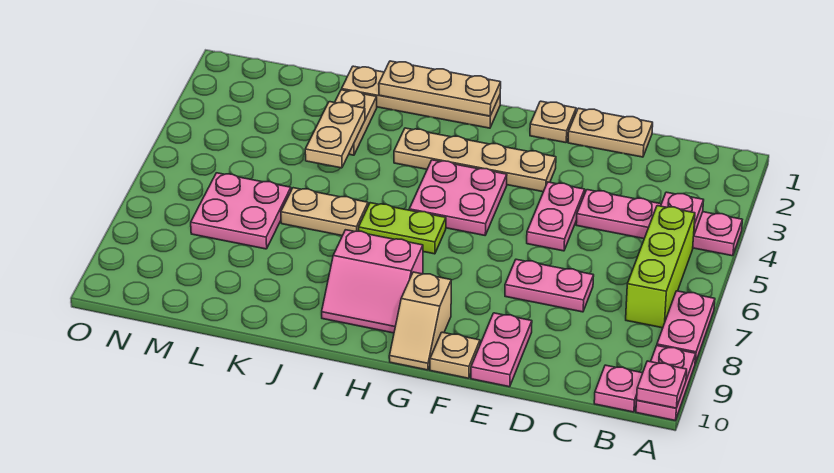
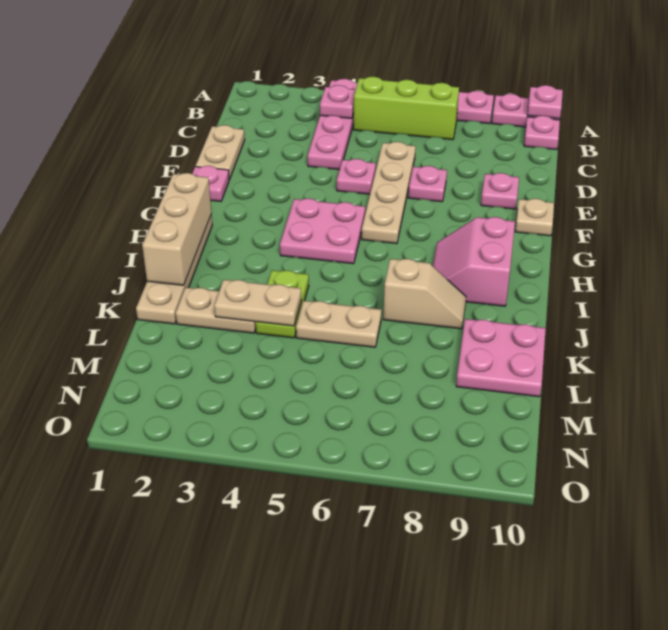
pink plate D7:E7 level 1 -> pink plate E7 level 1
pink plate E4:E5 level 1 -> pink plate E5 level 1
pink plate E9:E10 level 1 -> pink plate E9 level 1
tan plate F1 level 1 -> pink plate F1 level 1
tan plate F3:I3 level 1 -> tan plate D6:G6 level 1
tan slope G9:G10 level 1 top 9 -> tan slope J7:J8 level 1 top 7
tan plate H1:J1 level 2 -> tan brick H1:J1 level 2
lime plate H6:I6 level 1 -> lime plate J4:K4 level 1
pink slope H8:I9 level 1 top 8 -> pink slope H8:I9 level 1 top 9
tan plate J6:K6 level 1 -> tan plate K5:K6 level 1
pink plate L6:M7 level 1 -> pink plate K9:L10 level 1

